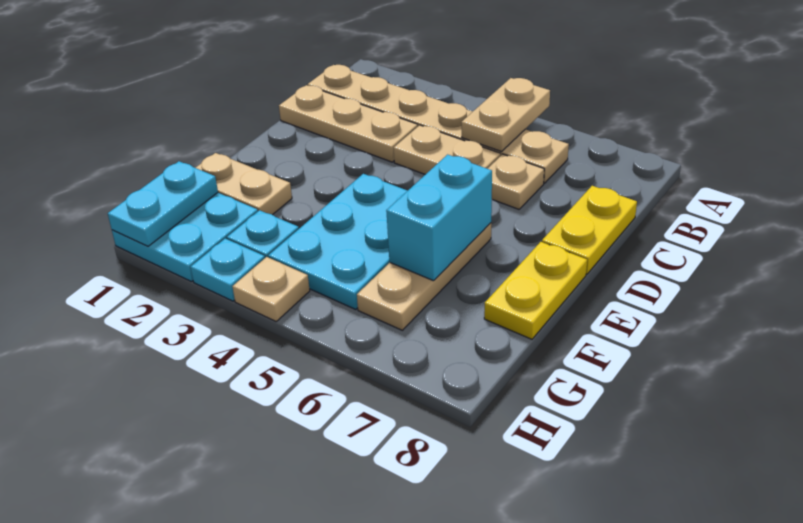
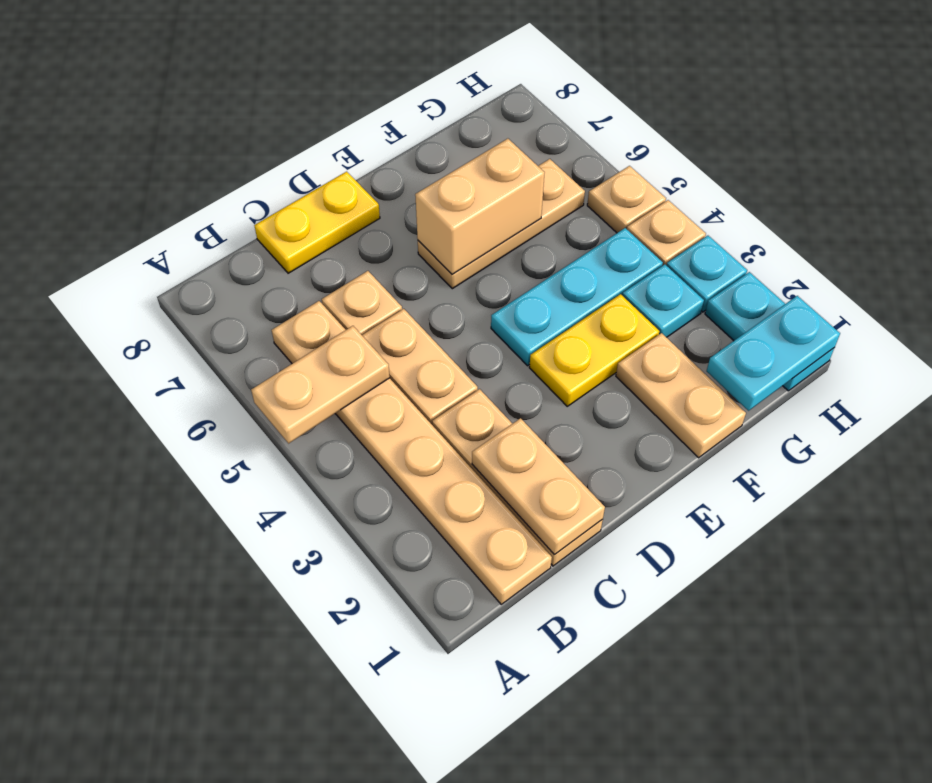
none -> tan plate C1:C2 level 2
cyan plate E4:G5 level 1 -> cyan plate E4:G4 level 1
cyan brick E6:F6 level 2 -> tan brick E6:F6 level 2
yellow plate E8:F8 level 1 -> yellow plate E3:F3 level 1
cyan plate G1:H2 level 1 -> cyan plate H1:H2 level 1
none -> tan plate H5 level 1

